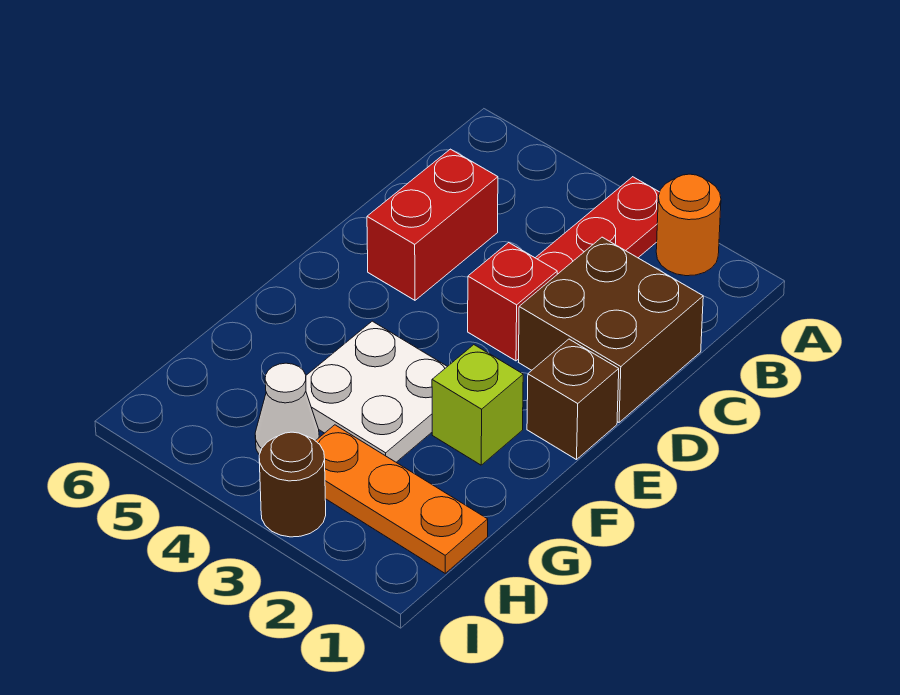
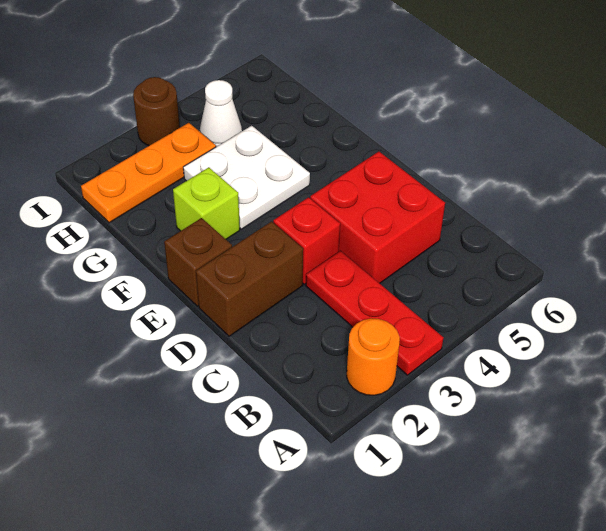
brown brick C1:D2 level 1 -> brown brick D1:D2 level 1
red brick C5:D5 level 1 -> red brick C4:D5 level 1

